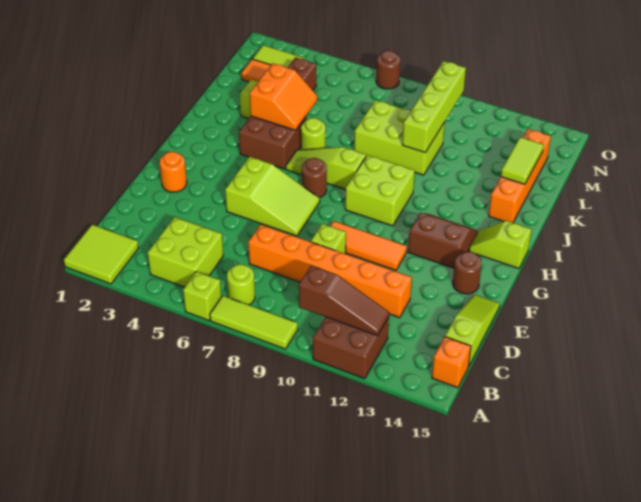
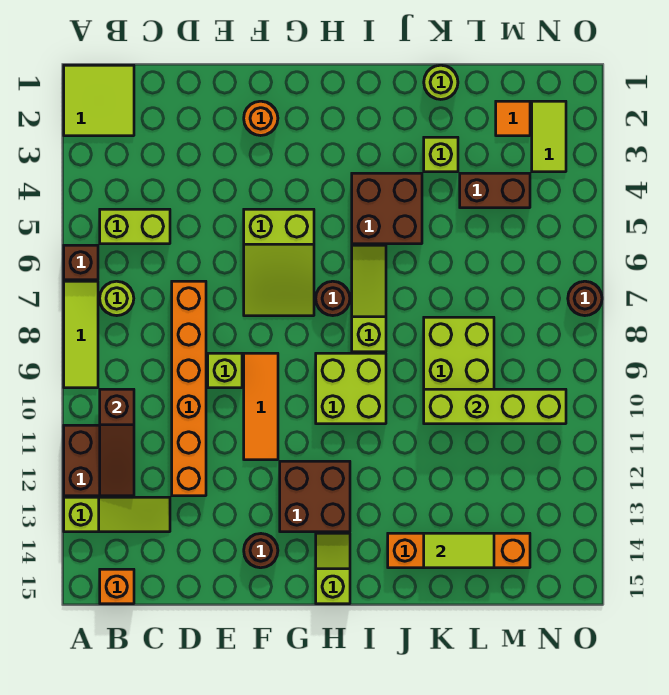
lime brick A6 level 1 -> brown brick A6 level 1
lime brick B4:C5 level 1 -> lime brick B5:C5 level 1
lime slope C15:E15 level 1 top C -> lime slope A13:C13 level 1 top A
brown slope G12:H13 level 1 top G -> brown brick G12:H13 level 1
orange slope J4:K5 level 2 top 4 -> none
lime round brick J6 level 1 -> lime round brick K1 level 1

